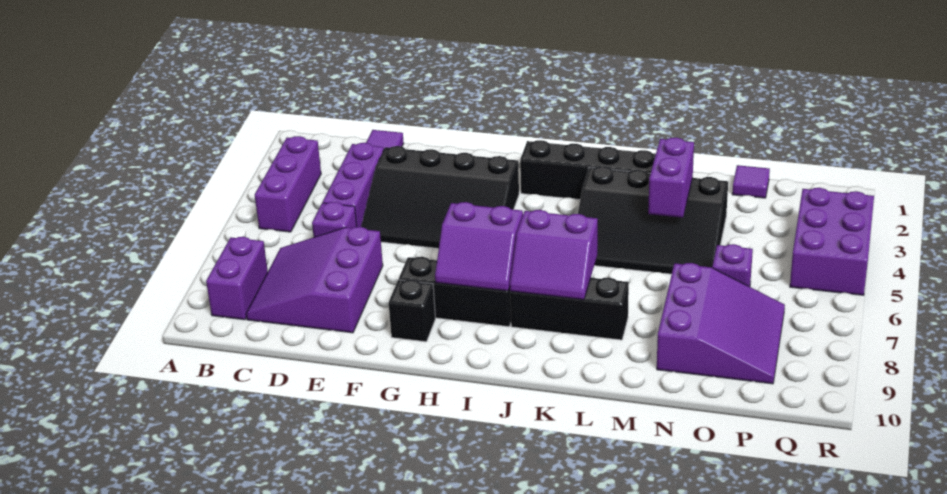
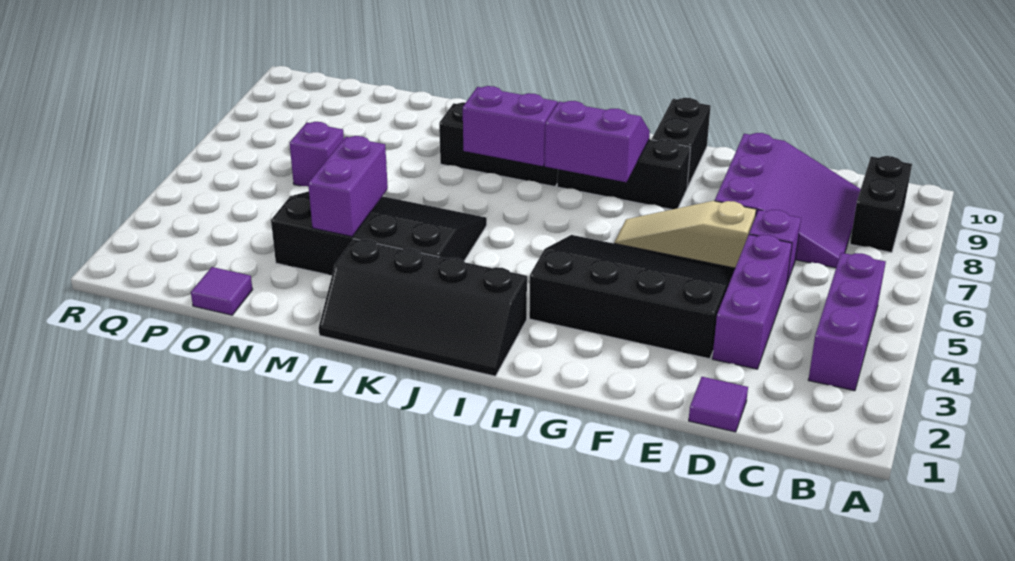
purple brick B8:B9 level 1 -> black brick B8:B9 level 1
none -> tan slope E6:G6 level 1 top E
black brick G9 level 1 -> black brick G9:G10 level 1
purple slope N7:P9 level 1 top N -> none
purple brick Q3:R5 level 1 -> none

